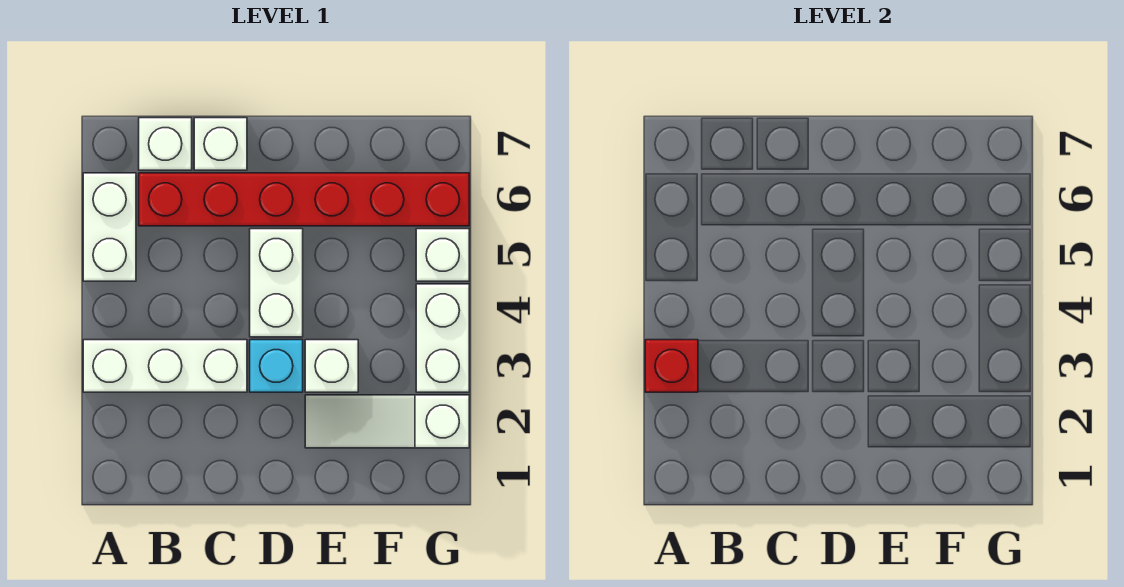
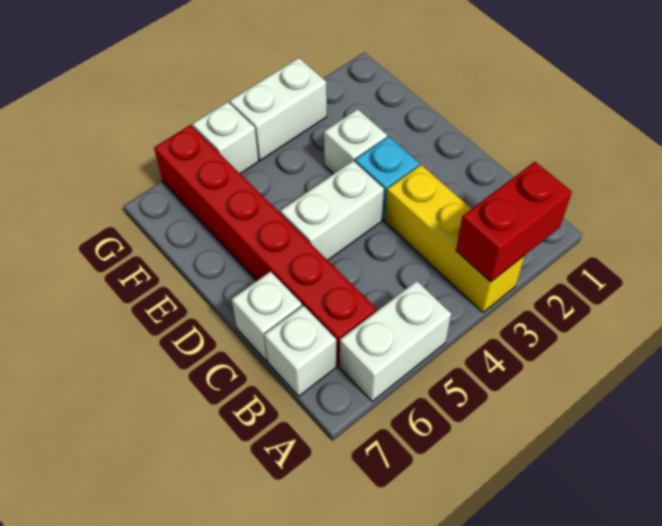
white brick A3:C3 level 1 -> yellow brick A3:C3 level 1
red brick A3 level 2 -> red brick A2:A3 level 2
white slope E2:G2 level 1 top G -> none

